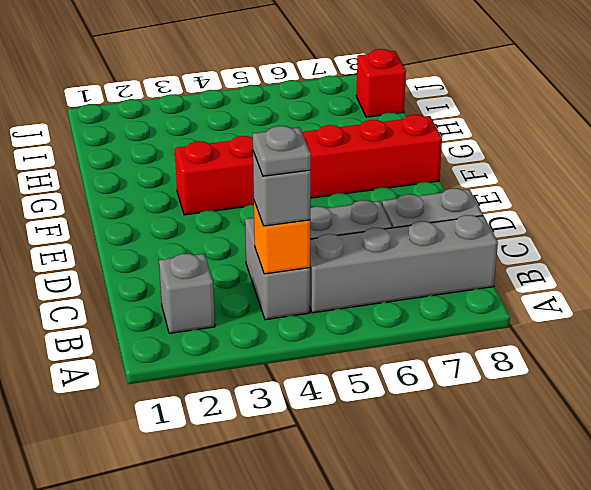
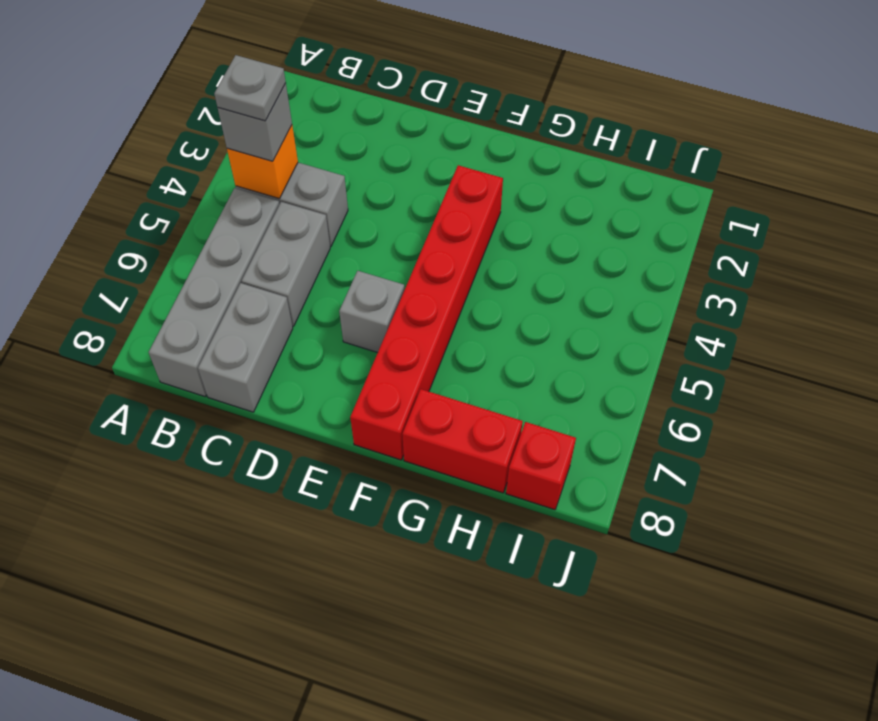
grey brick B2 level 1 -> grey brick E6 level 1
none -> red brick G8:H8 level 1

